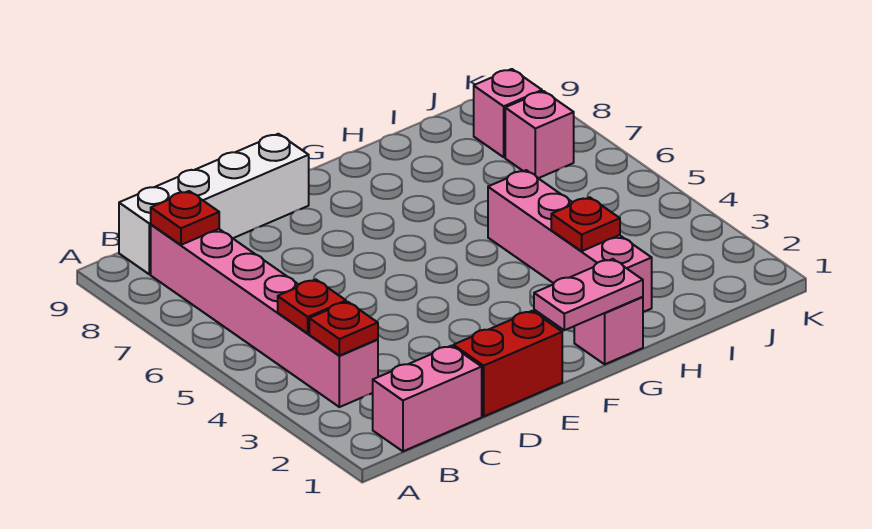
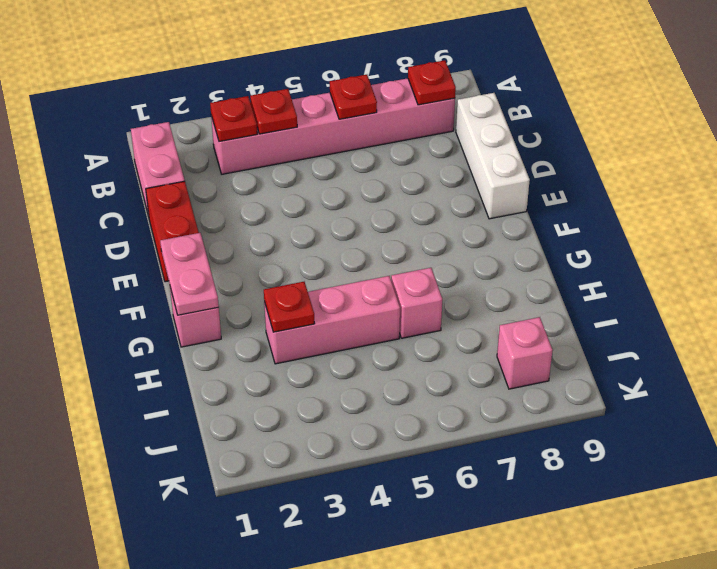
none -> red plate B6 level 2
white brick B9:E9 level 1 -> white brick C9:E9 level 1
pink brick H2:H5 level 1 -> pink brick H3:H5 level 1
pink brick J7 level 1 -> pink brick H6 level 1

